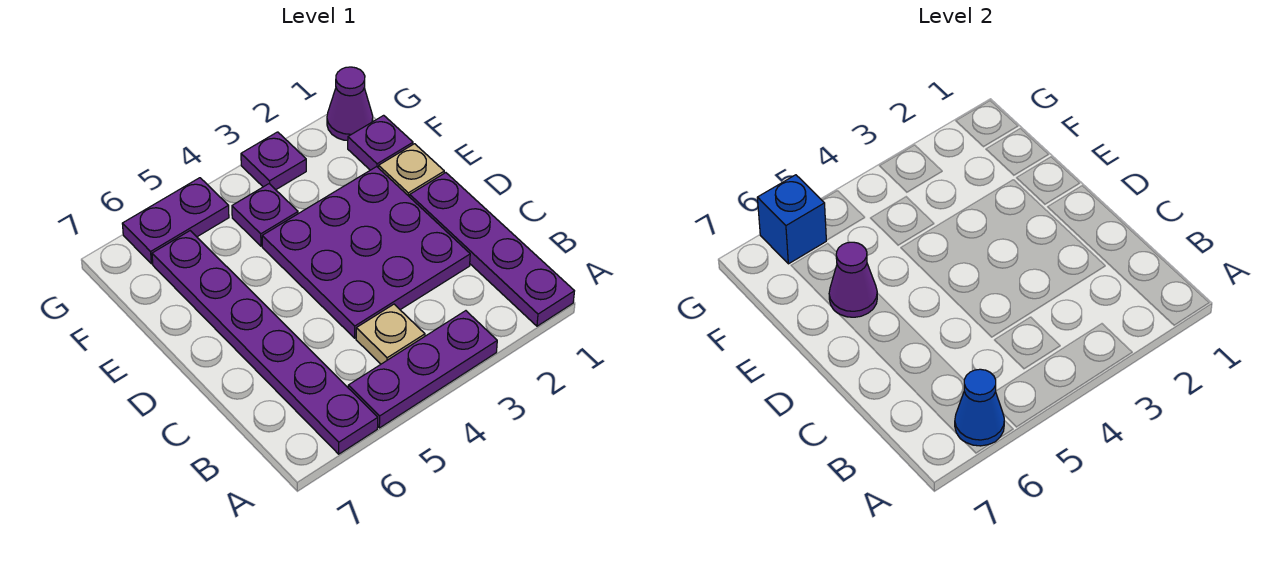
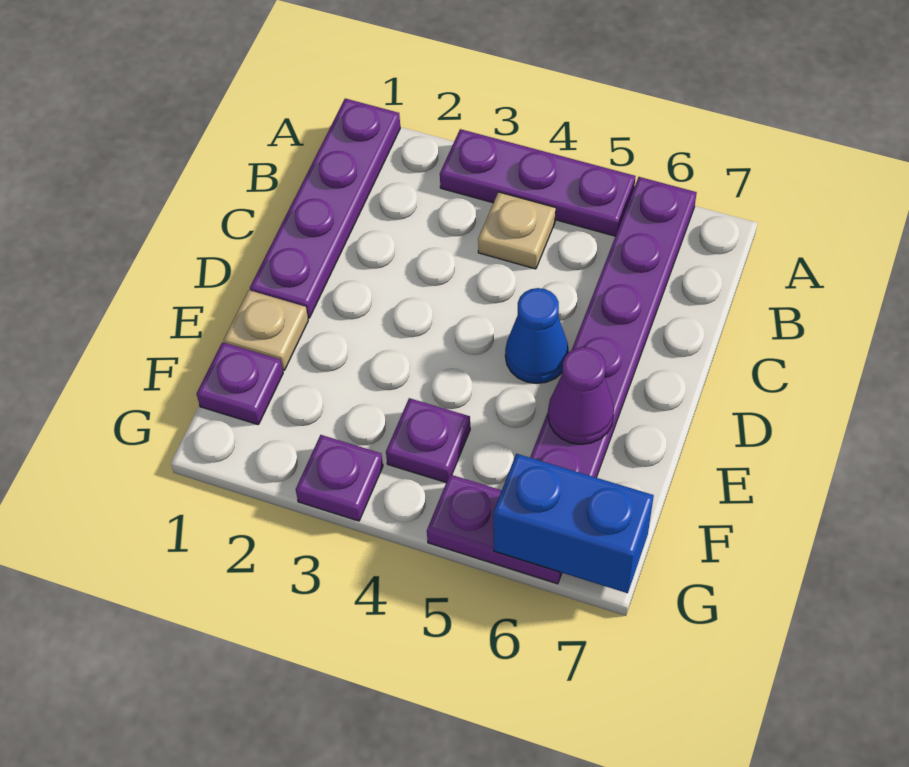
blue cone A6 level 2 -> blue cone D5 level 1
purple plate C2:E4 level 1 -> none
purple cone G1 level 1 -> none
blue brick G6 level 2 -> blue brick G6:G7 level 2

